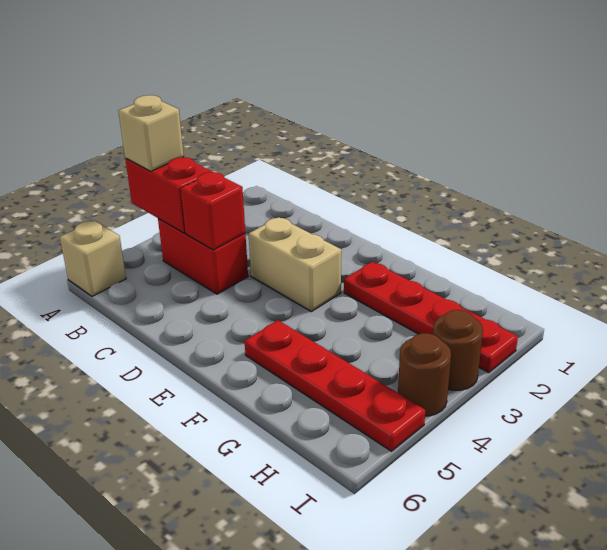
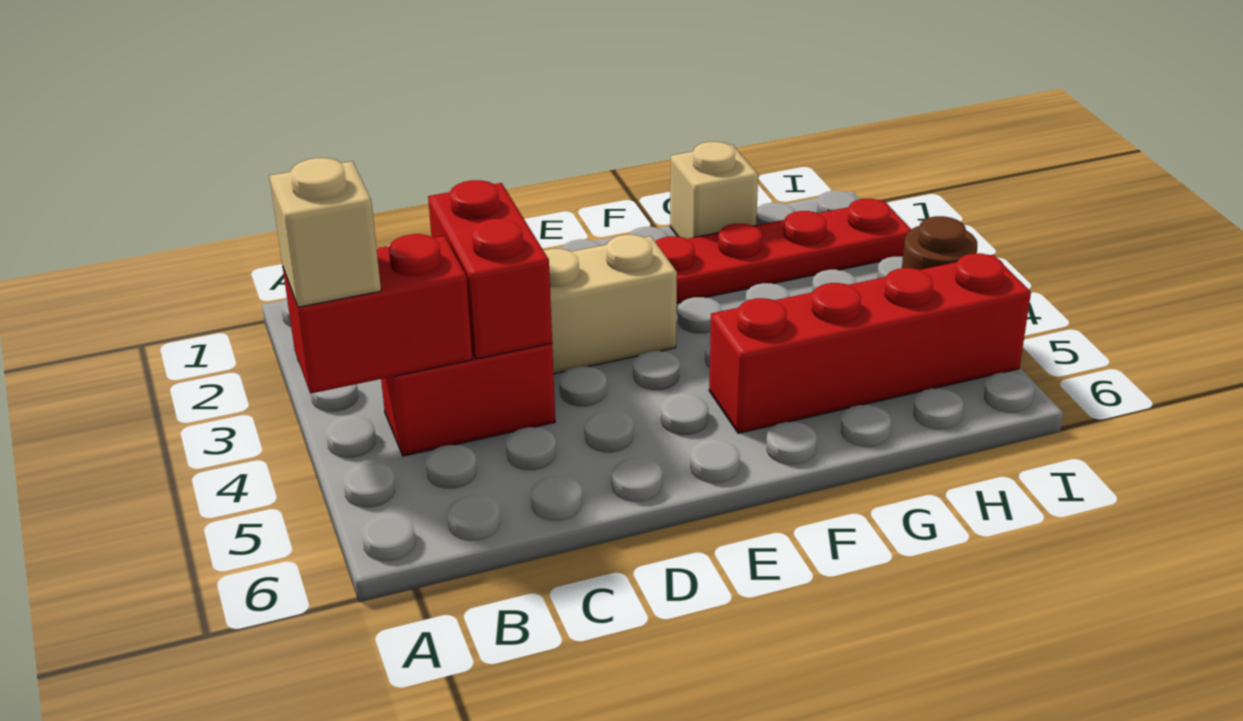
tan brick A6 level 1 -> tan brick G1 level 1
red brick C4 level 2 -> red brick C3:C4 level 2
red plate F5:I5 level 1 -> red brick F5:I5 level 1
brown round brick I3 level 1 -> none

